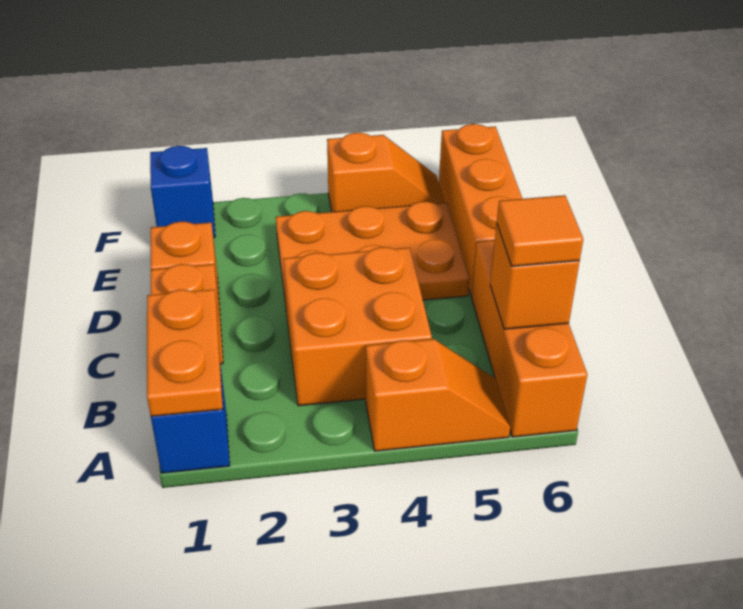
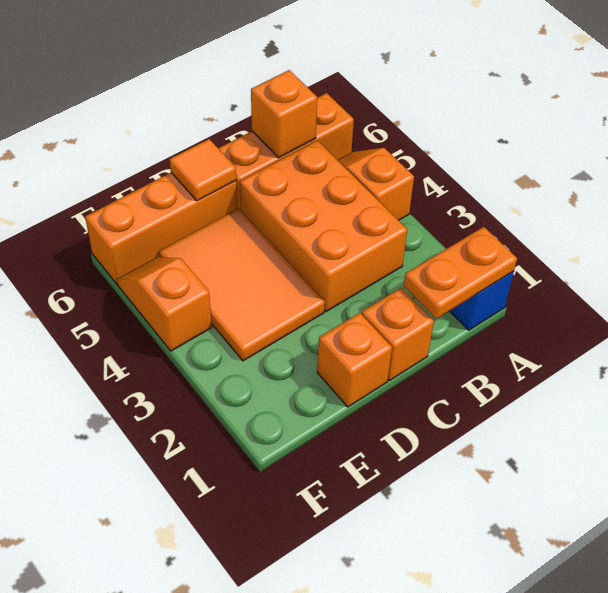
orange brick B3:C4 level 1 -> orange brick B3:C5 level 1
orange tile B6 level 3 -> orange tile D6 level 2
orange plate D3:E5 level 1 -> orange tile D3:E5 level 1
blue brick F1 level 1 -> none

